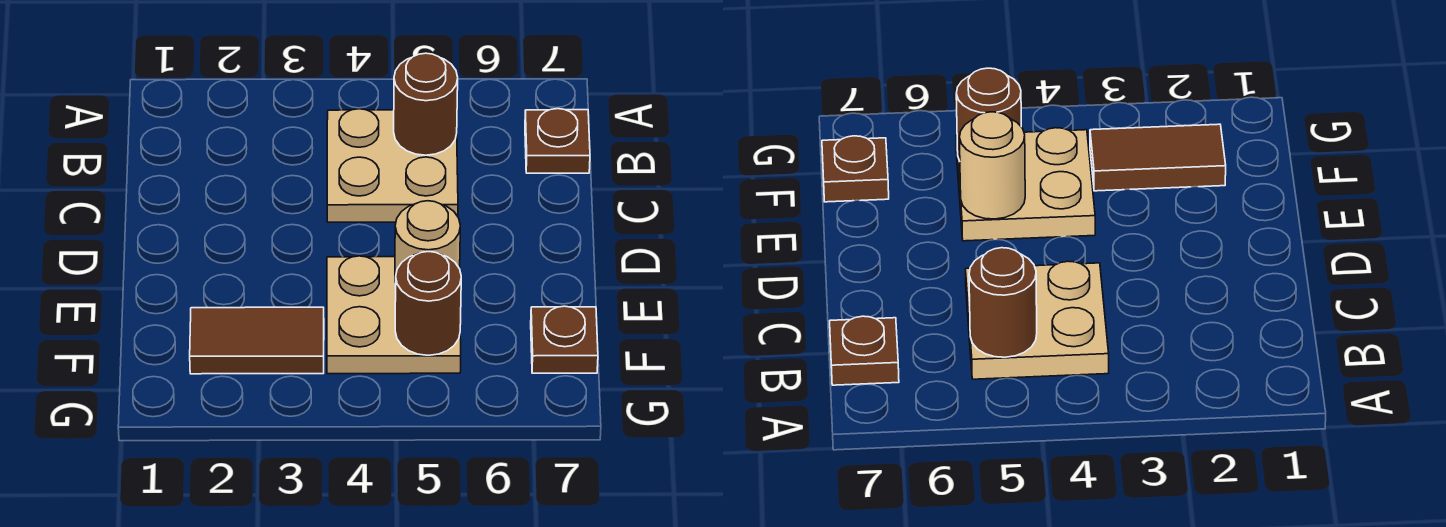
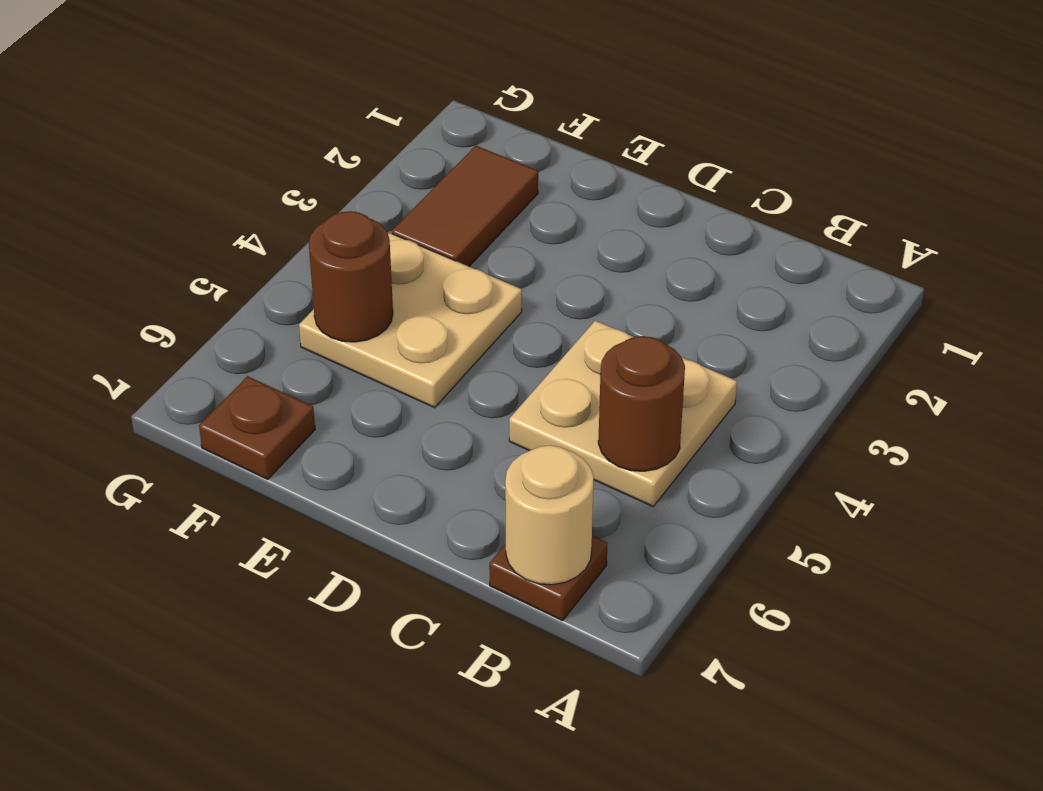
tan round brick E5 level 2 -> tan round brick B7 level 2

